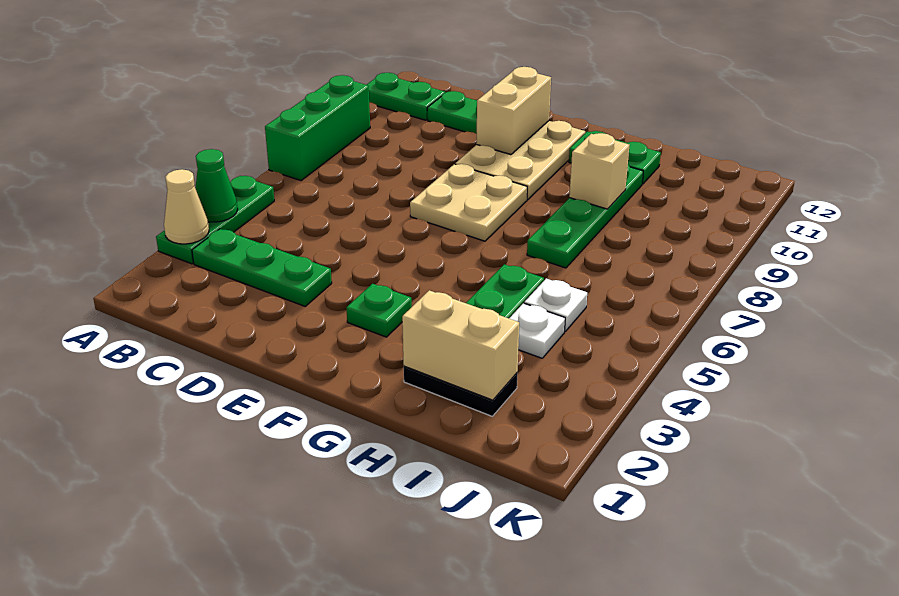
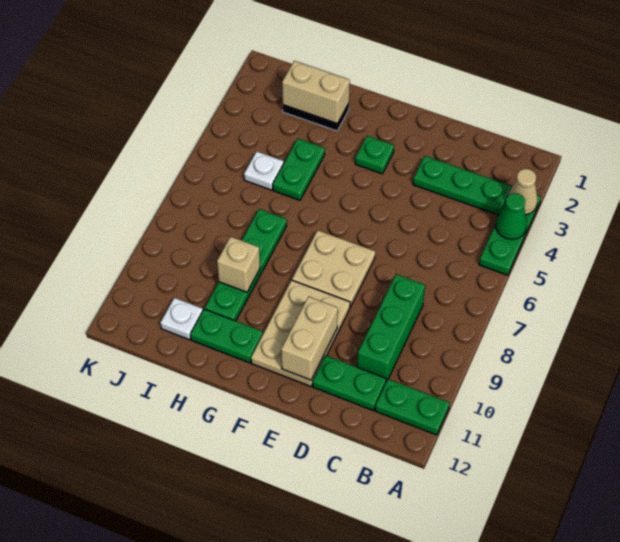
green brick A7:A9 level 1 -> green brick C8:C10 level 1
white plate I4 level 1 -> white plate I11 level 1

